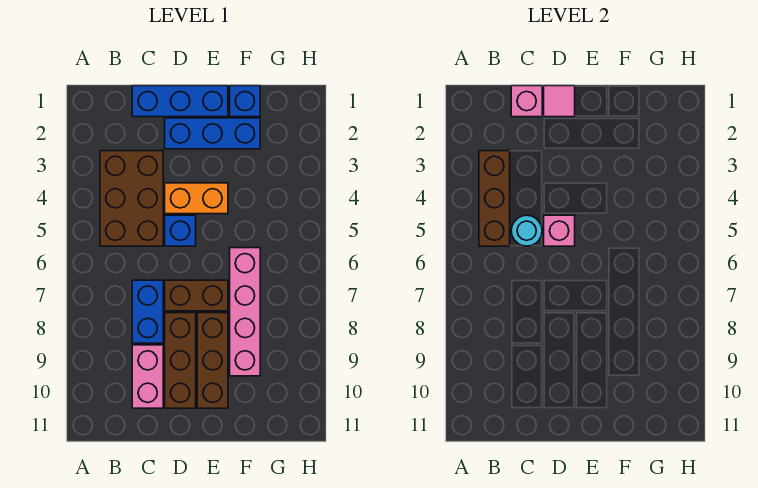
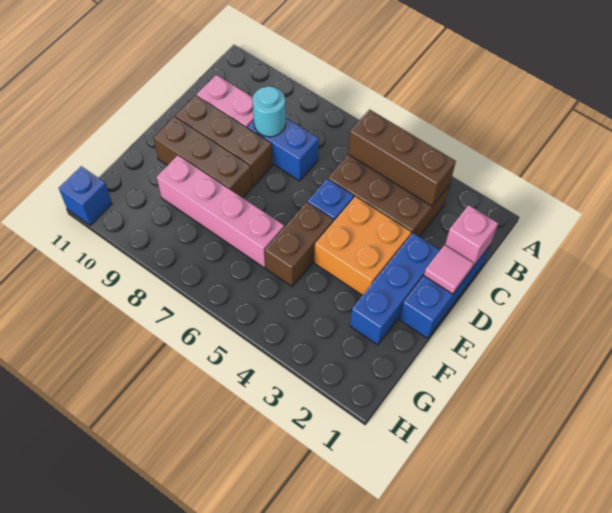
cyan round brick C5 level 2 -> cyan round brick C8 level 2
orange brick D4:E4 level 1 -> orange brick D3:E4 level 1
pink brick D5 level 2 -> none
brown brick D7:E7 level 1 -> brown brick E5:F5 level 1
blue brick F1 level 1 -> blue brick H11 level 1

